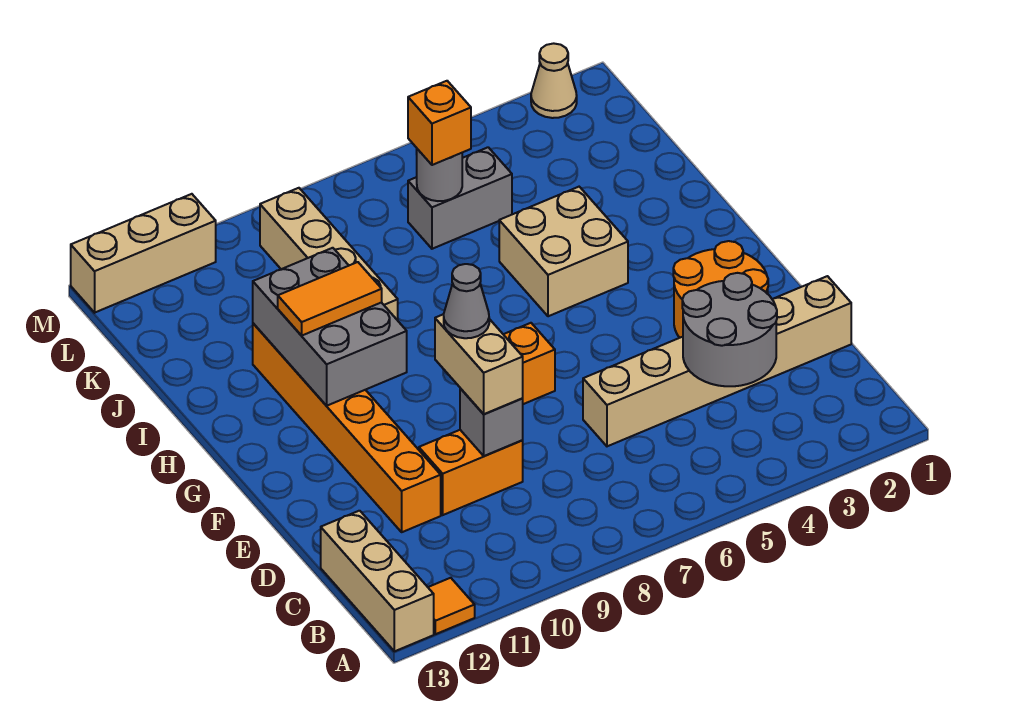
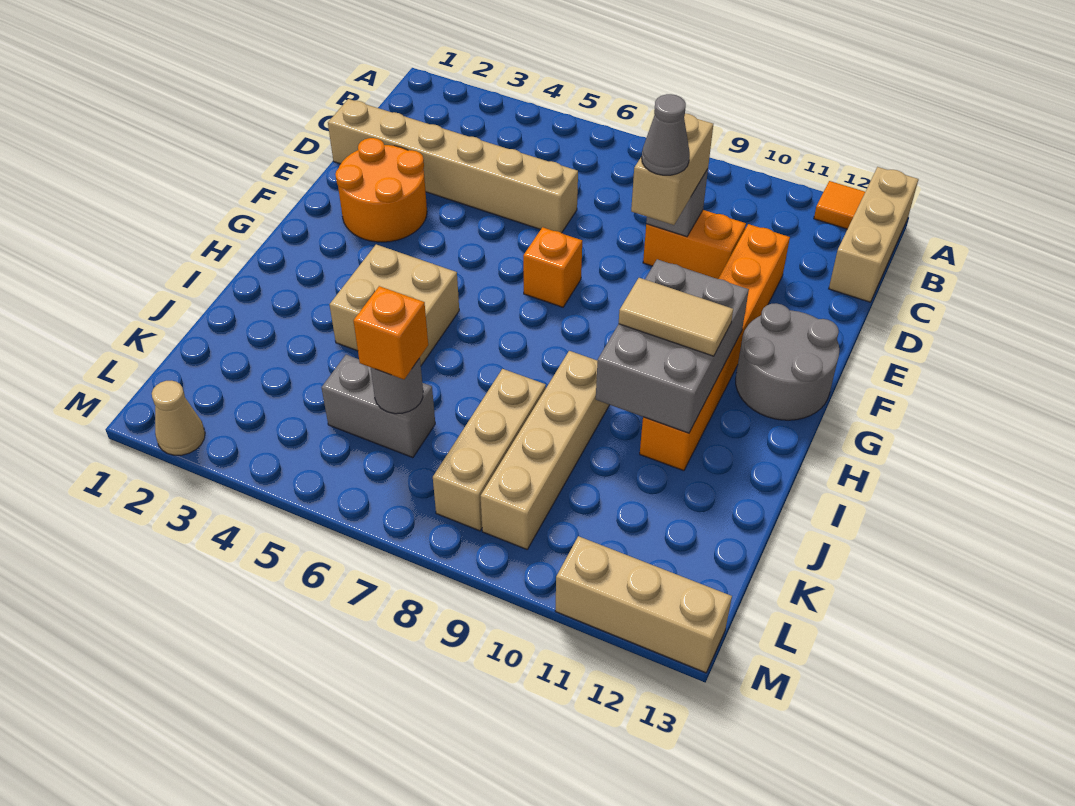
grey round brick C3:D4 level 2 -> grey round brick F12:G13 level 1
orange tile H10:H11 level 3 -> tan tile H10:H11 level 3
none -> tan brick J8:L8 level 1

